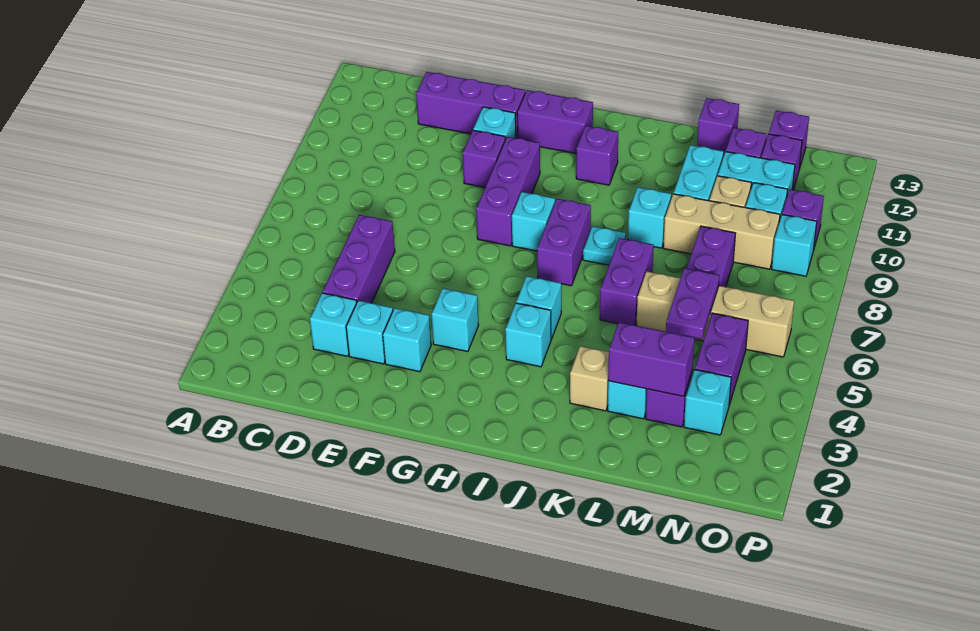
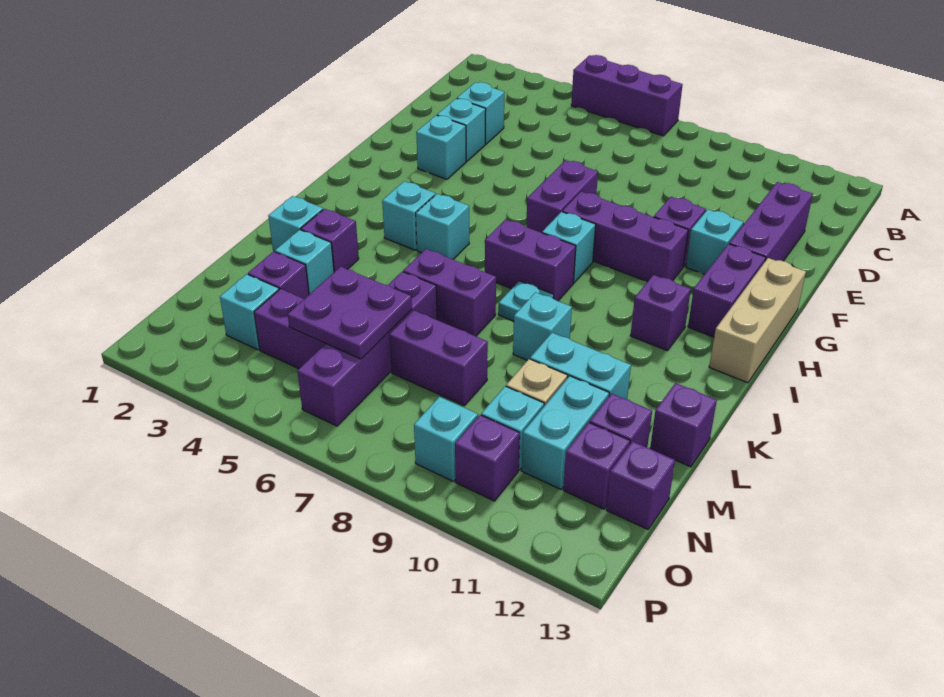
purple brick D4:D6 level 1 -> purple brick A5:A7 level 1
cyan brick G4 level 1 -> cyan brick K2 level 1
tan brick K3 level 1 -> purple brick K3 level 1
purple brick L3:M3 level 2 -> purple brick F7:G7 level 1
tan brick L6:O6 level 1 -> purple brick L6:O6 level 1
tan brick L9:N9 level 1 -> tan brick G13:I13 level 1
purple plate M5:M6 level 2 -> purple plate M5:N6 level 2

